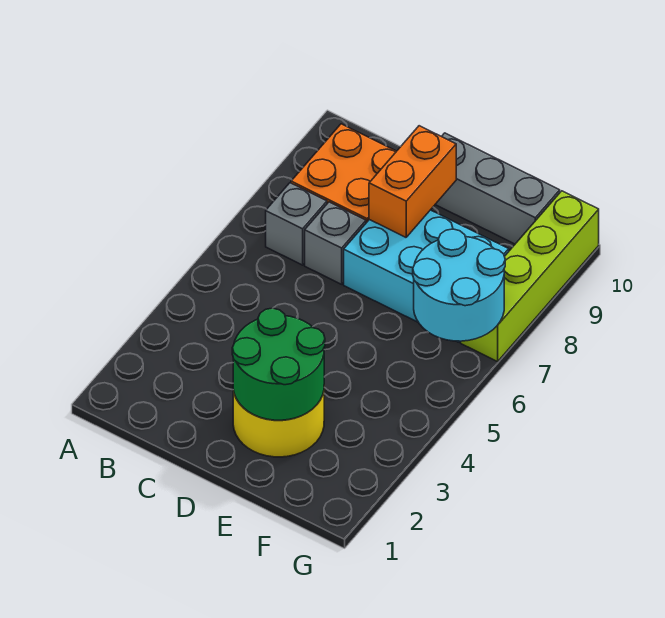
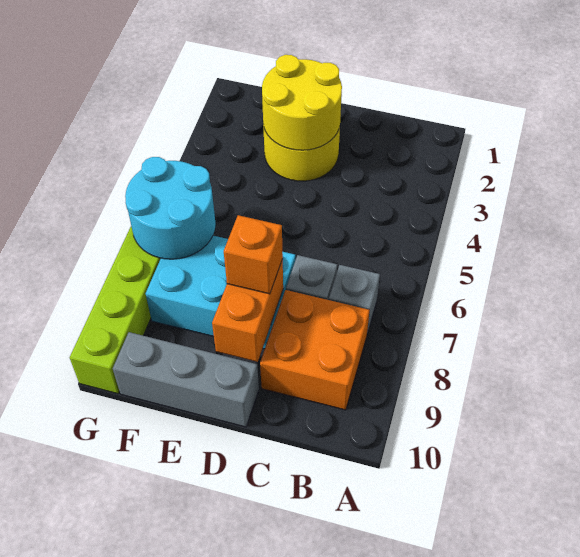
green round brick D2:E3 level 2 -> yellow round brick D2:E3 level 2
none -> orange brick D8 level 3

